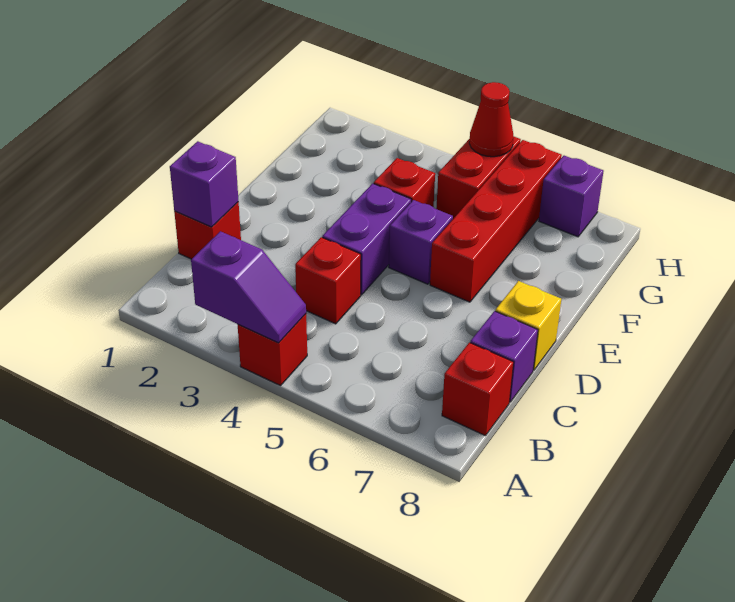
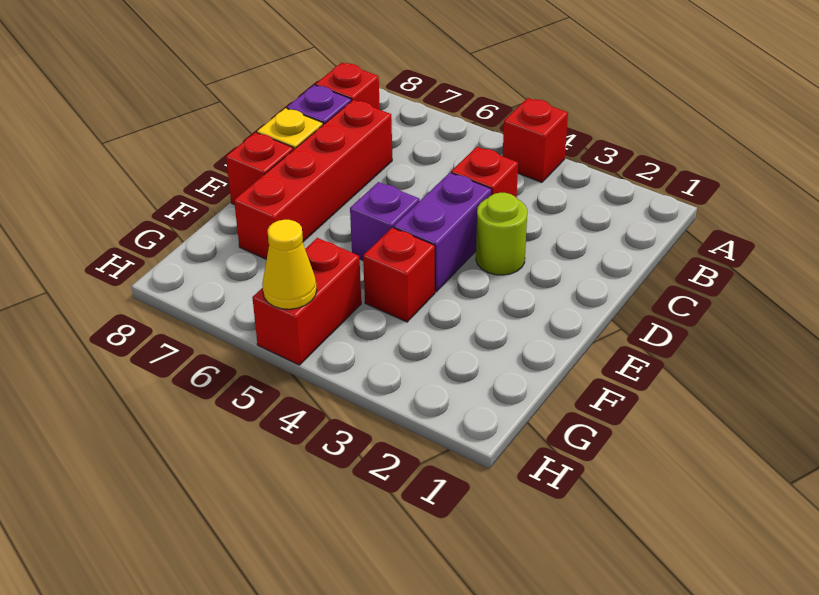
purple slope A3:A4 level 2 top 3 -> none
red brick C1 level 1 -> red brick E8 level 1
purple brick C1 level 2 -> none
none -> lime round brick D3 level 1
red brick E6:H6 level 1 -> red brick C7:F7 level 1
red cone H5 level 2 -> yellow cone H5 level 2
purple brick H7 level 1 -> none

